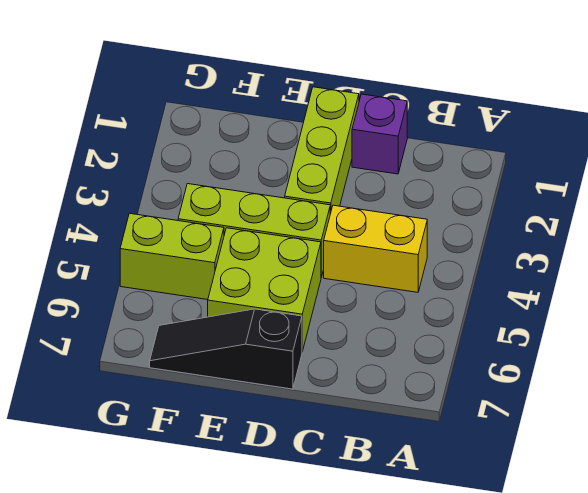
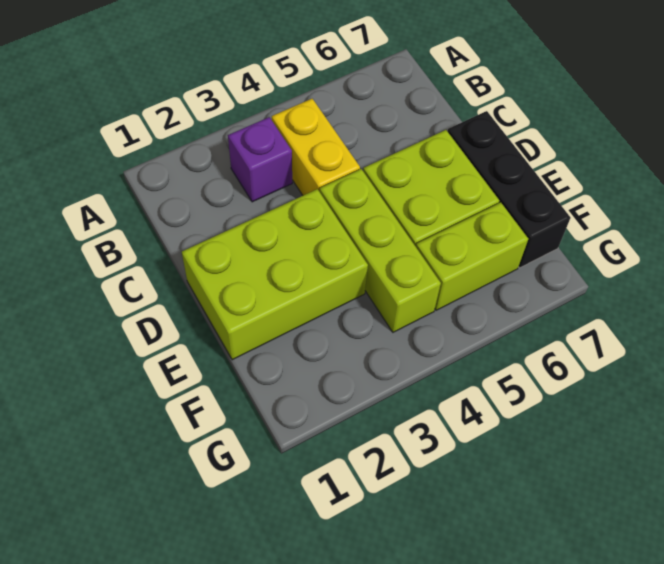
purple brick C1 level 1 -> purple brick B3 level 1
lime brick D1:D3 level 1 -> lime brick D1:E3 level 1
black slope D7:F7 level 1 top D -> black brick D7:F7 level 1
lime brick F5:G5 level 1 -> lime brick F5:F6 level 1

